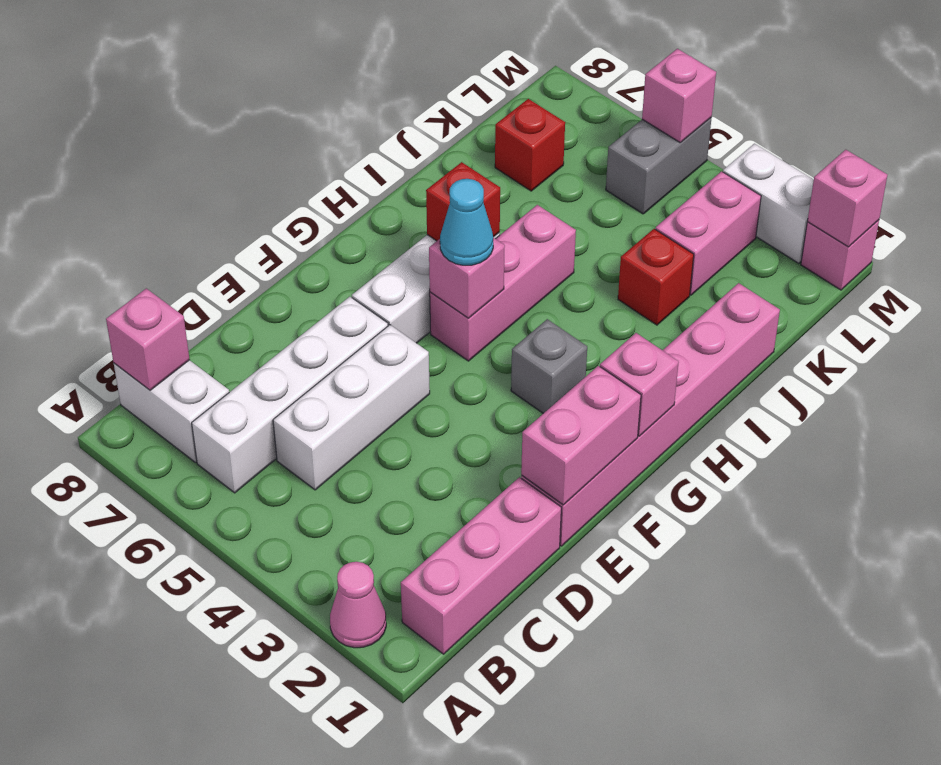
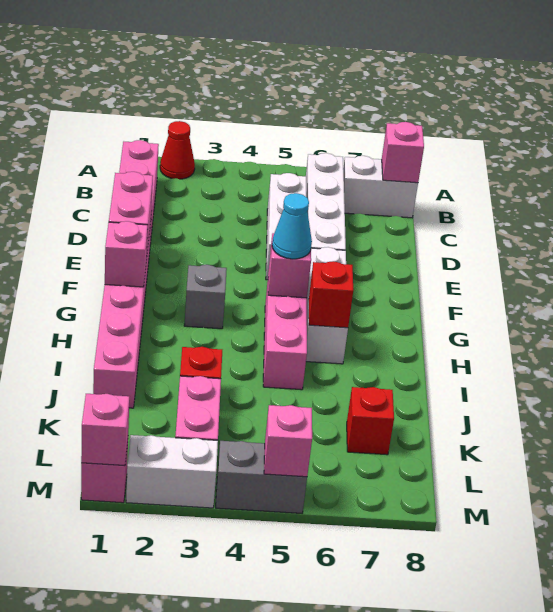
pink cone A2 level 1 -> red cone A2 level 1
grey brick L5:M5 level 1 -> grey brick M4:M5 level 1

